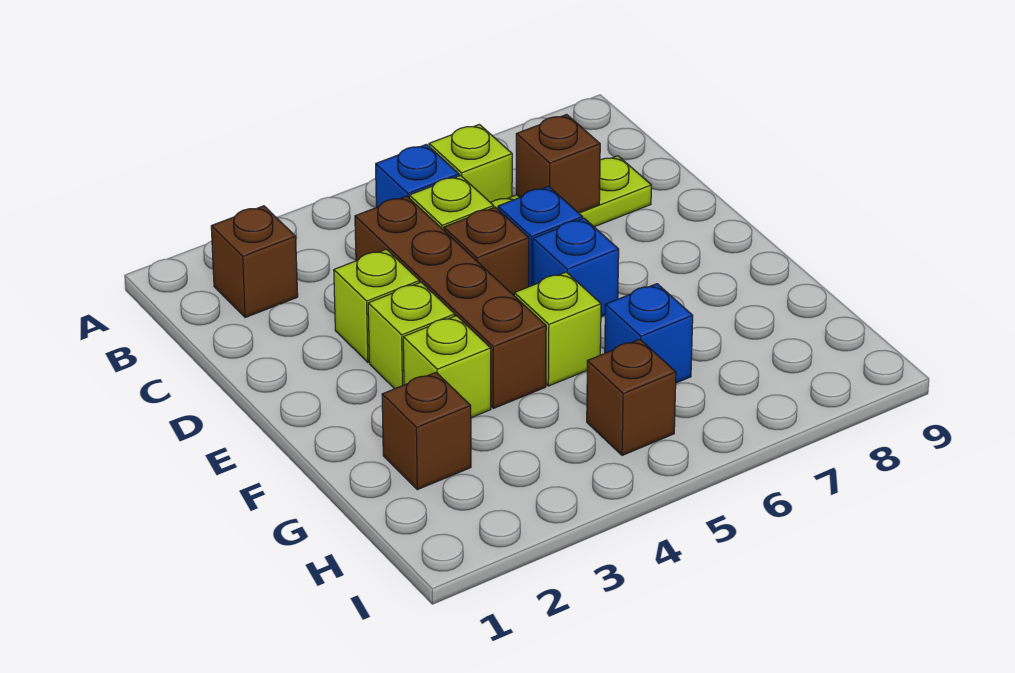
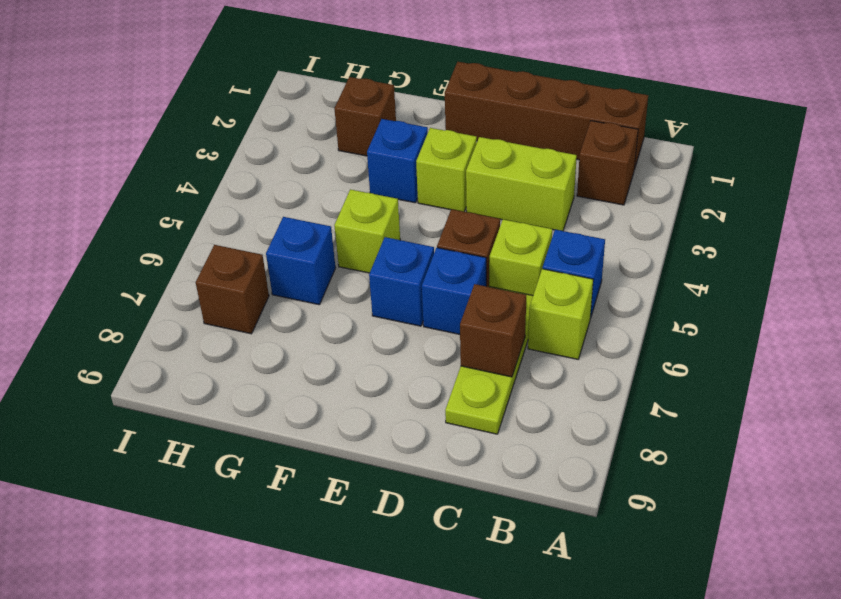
brown brick C4:F4 level 1 -> brown brick B1:E1 level 1
lime brick D3 level 1 -> lime brick C3:D3 level 1
lime brick F3 level 1 -> blue brick F3 level 1
brown brick H5 level 1 -> brown brick H7 level 1

